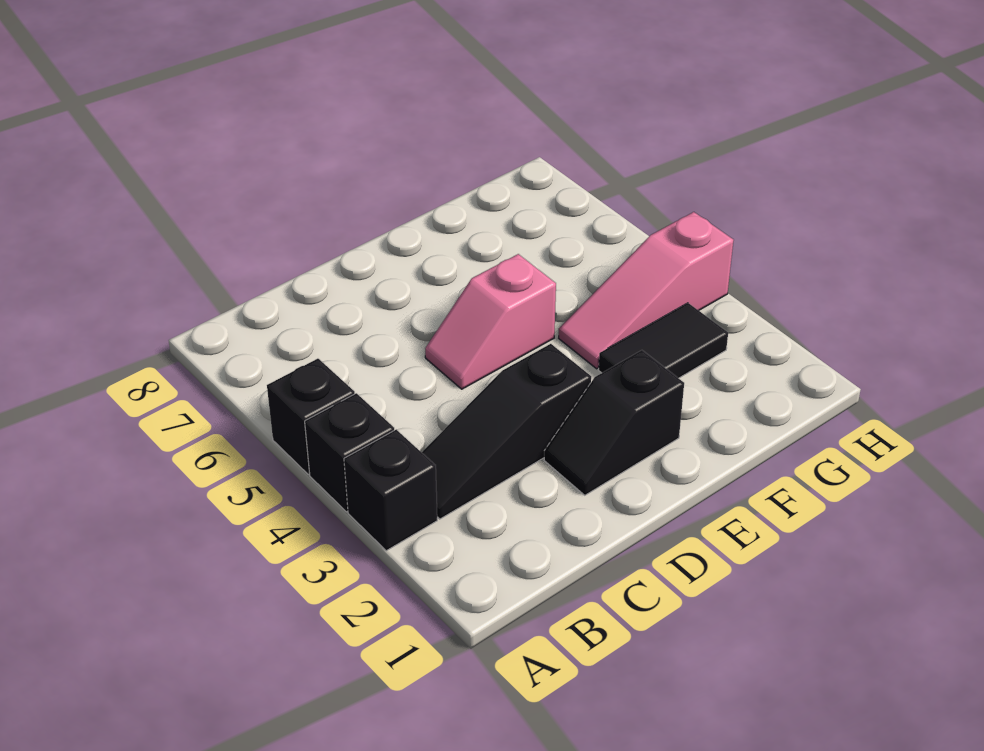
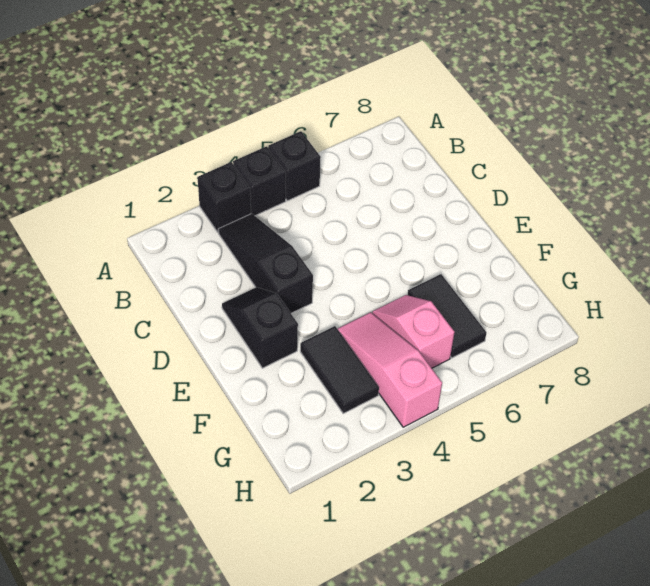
pink slope D5:E5 level 1 top E -> pink slope F5:G5 level 1 top G
none -> black tile F6:G6 level 1

